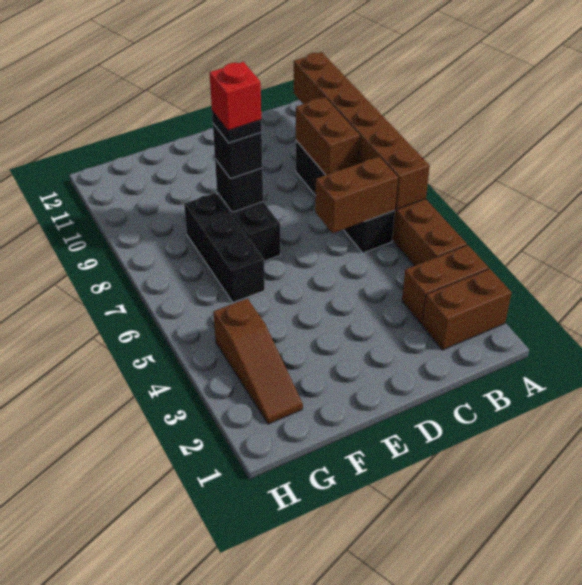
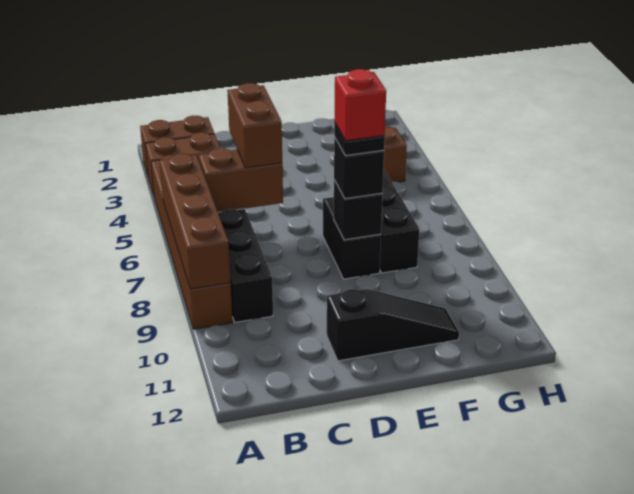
brown brick A6:A11 level 2 -> brown brick A6:A9 level 2
brown brick B8:B9 level 2 -> brown brick C5:C6 level 3
none -> black slope D11:F11 level 1 top D

